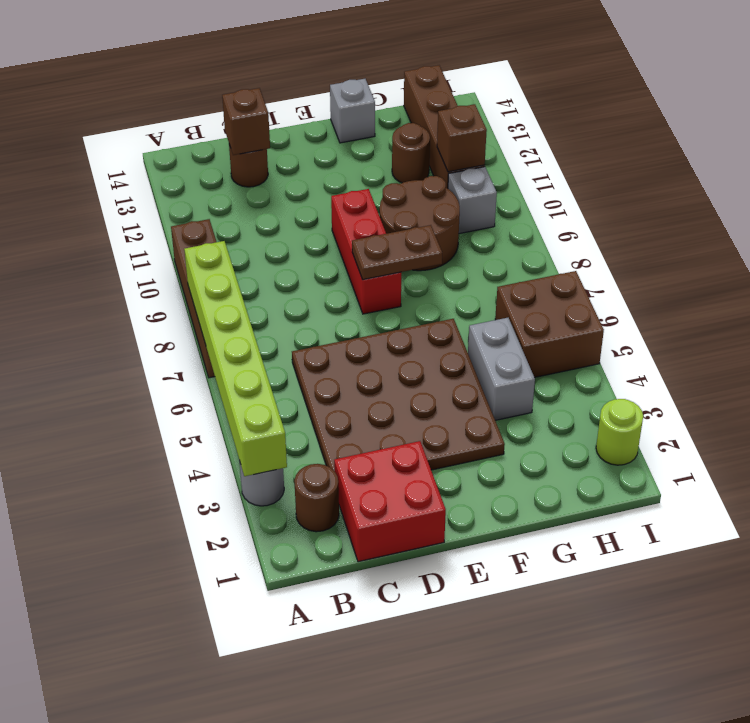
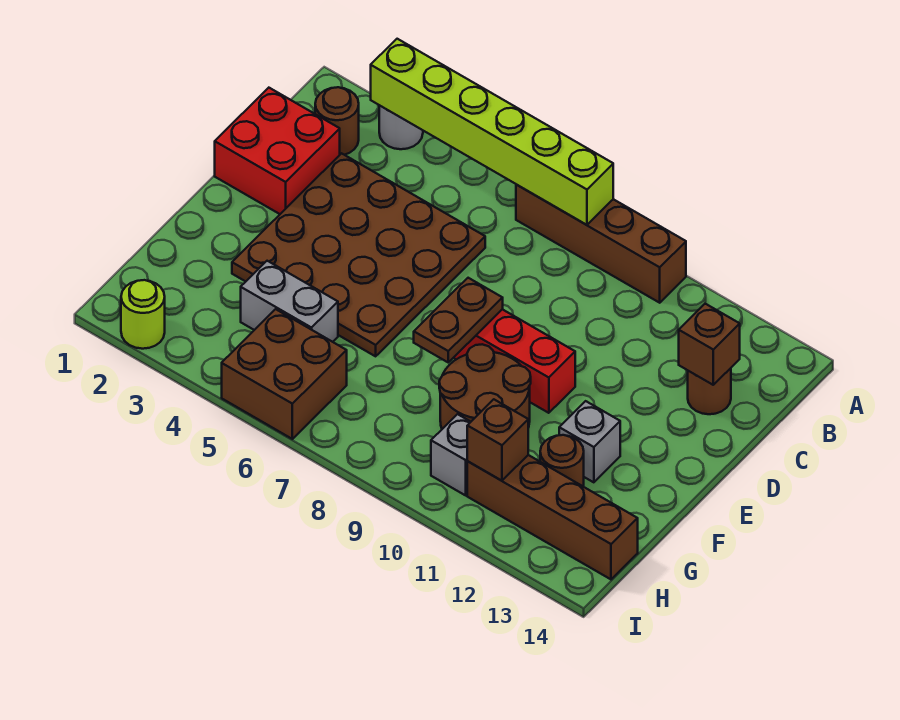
grey brick F14 level 1 -> grey brick F12 level 1

